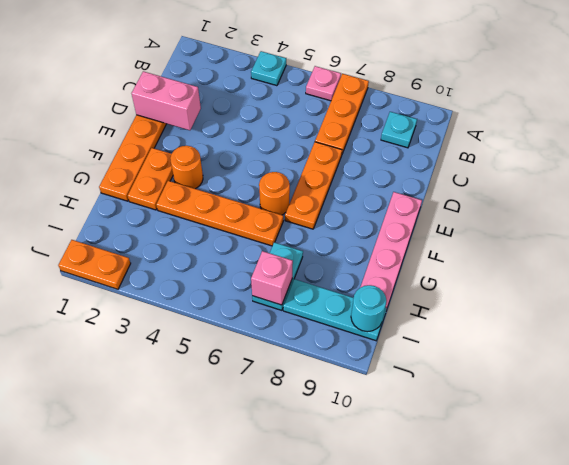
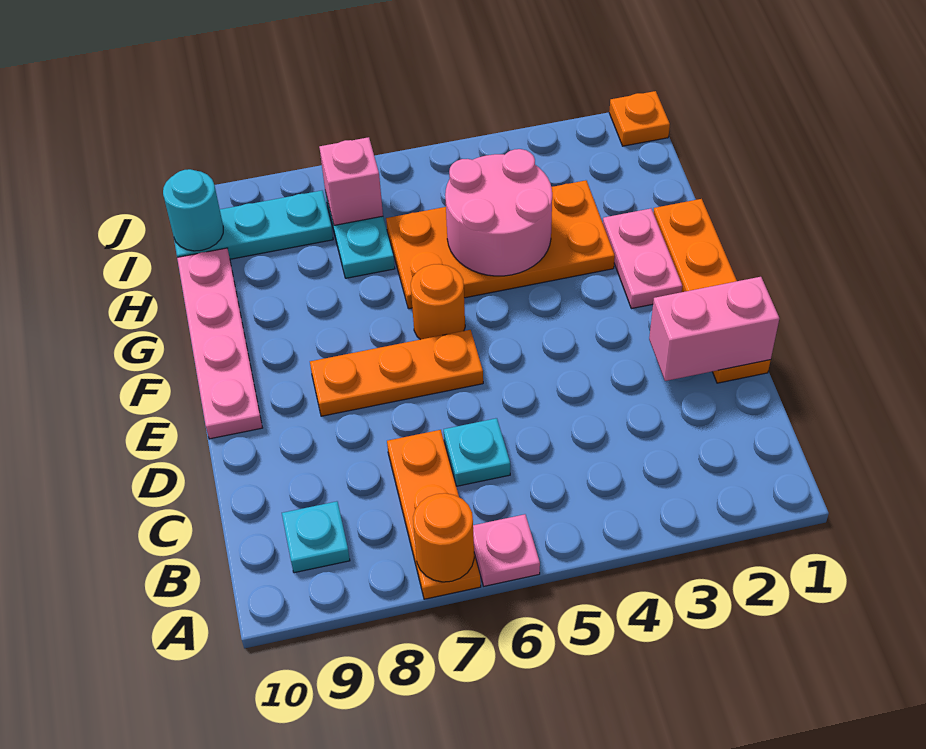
cyan plate A4 level 1 -> cyan plate C6 level 1
orange plate D7:F7 level 1 -> orange plate E6:E8 level 1
orange plate F2:G2 level 1 -> pink plate F2:G2 level 1
orange round brick F3 level 1 -> orange round brick A7 level 2
orange plate G3:G6 level 1 -> orange plate G3:H6 level 1
none -> pink round brick G4:H5 level 2
orange plate J1:J2 level 1 -> orange plate J1 level 1

